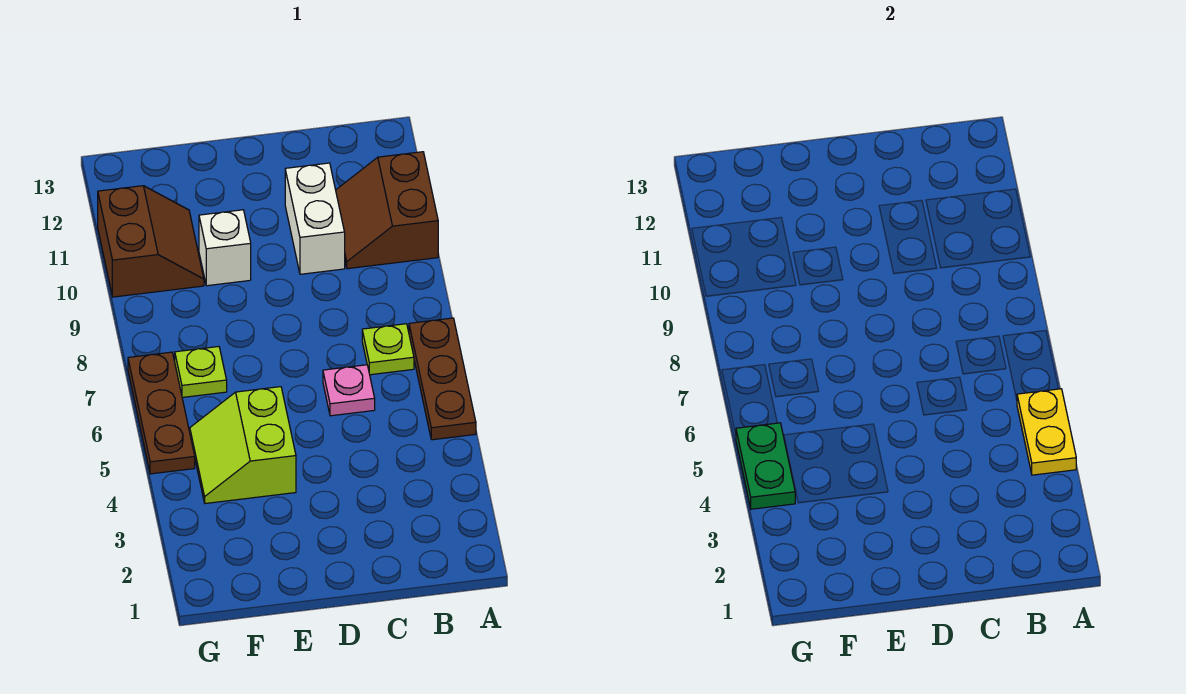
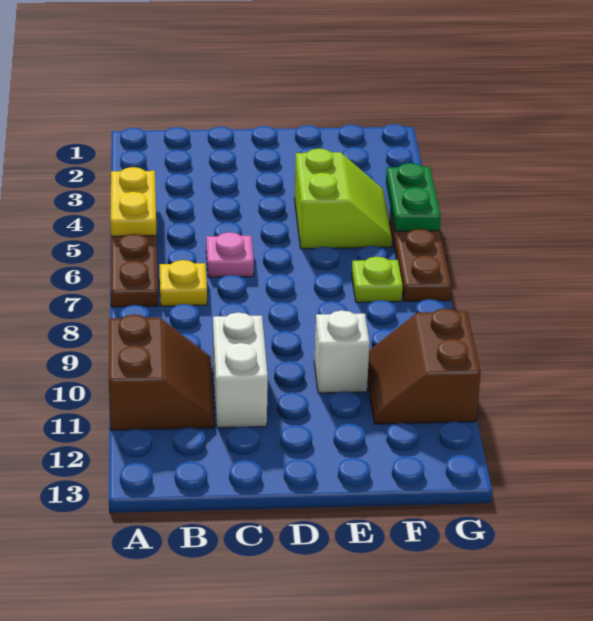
lime plate B7 level 1 -> yellow plate B7 level 1

